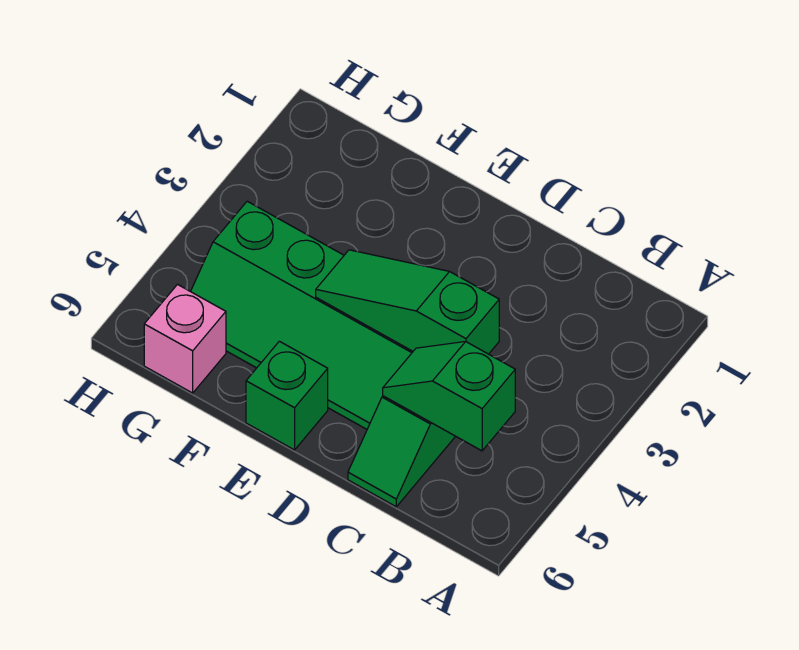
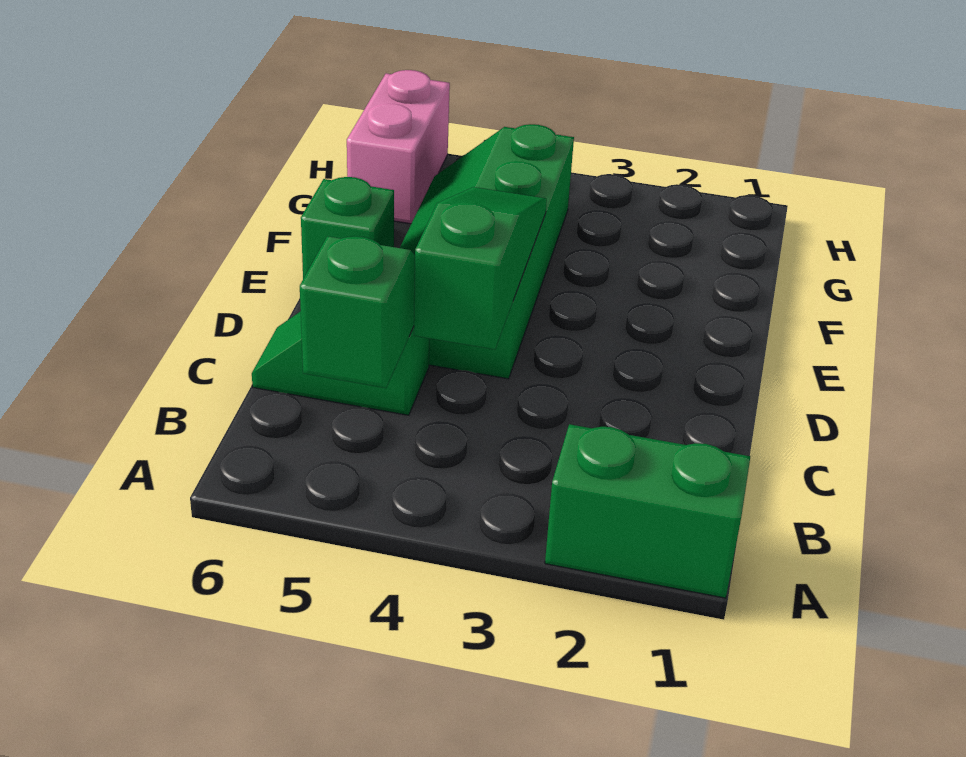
none -> green brick A1:A2 level 1
pink brick G6 level 1 -> pink brick G6:H6 level 1

